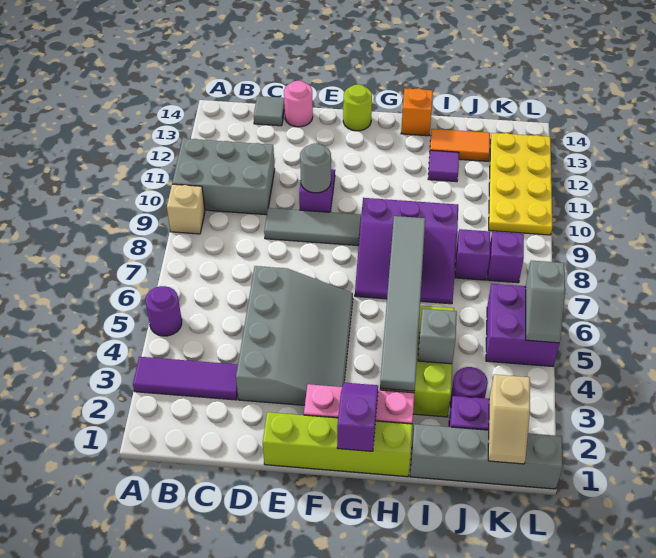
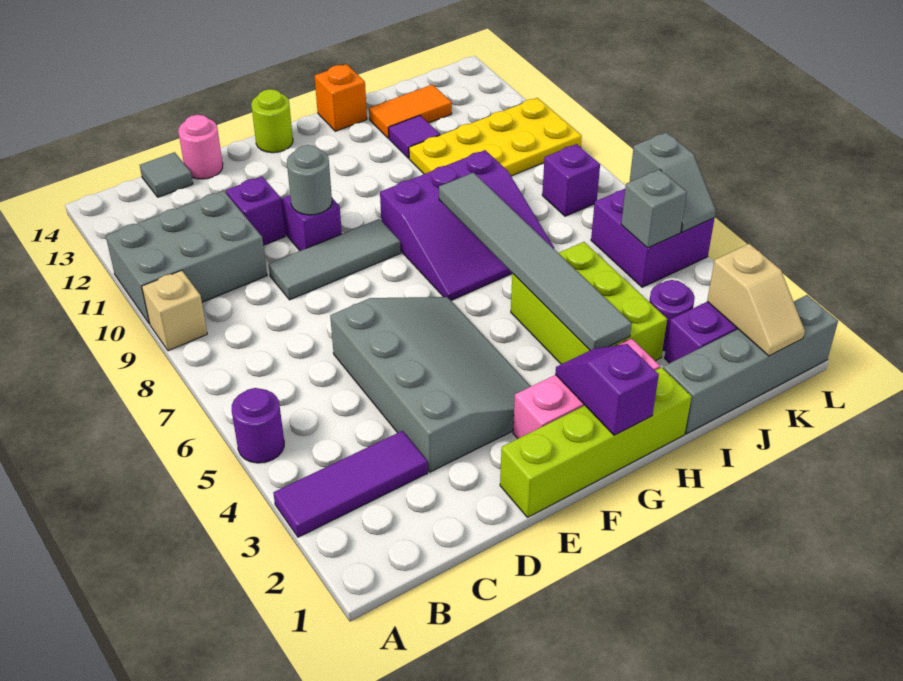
grey brick I4 level 2 -> grey brick K5 level 2
purple brick J8 level 1 -> purple brick D11 level 1
yellow plate K10:L13 level 1 -> yellow plate I10:L11 level 1

